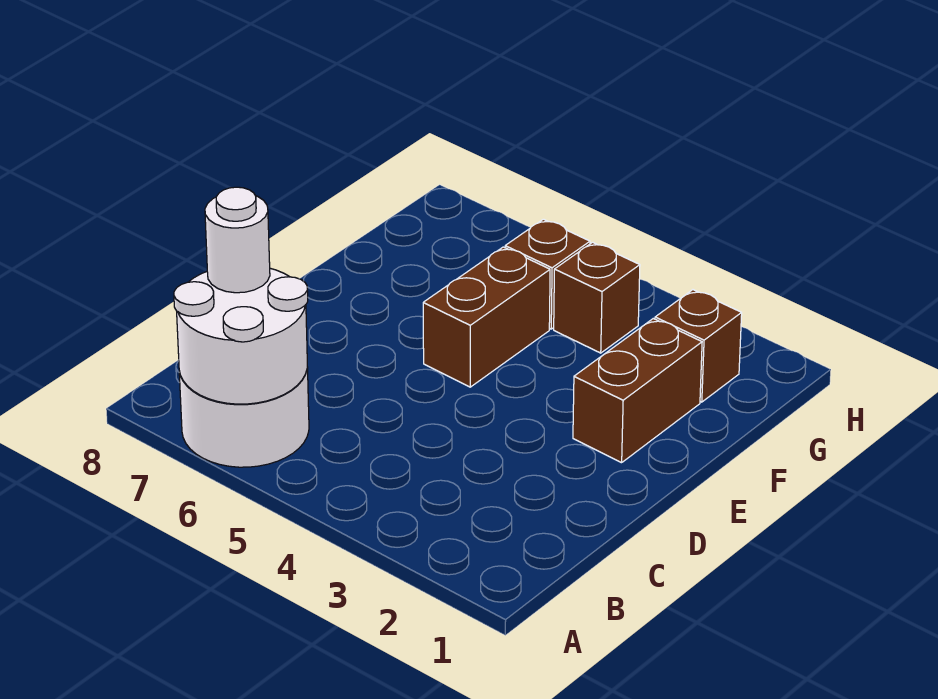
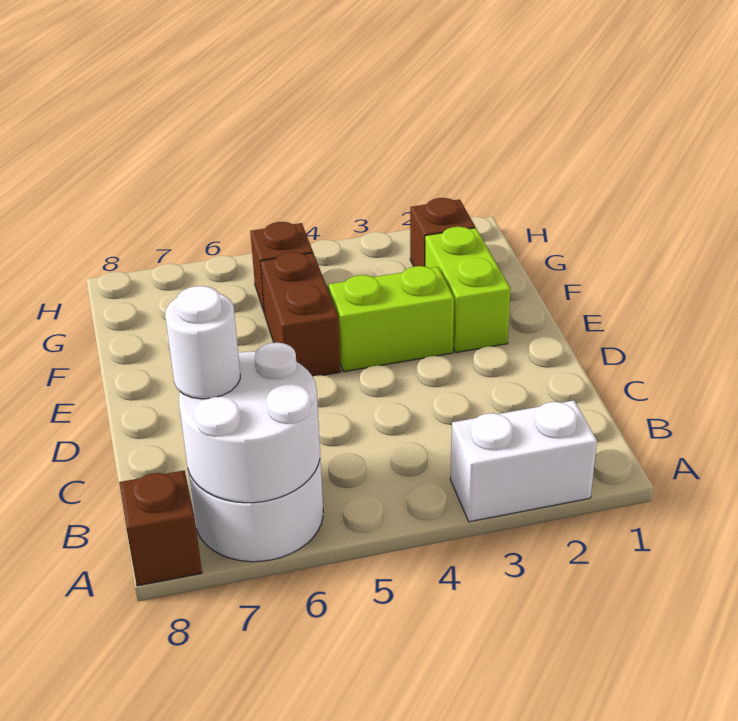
none -> white brick A2:A3 level 1
brown brick E2:F2 level 1 -> lime brick E2:F2 level 1
none -> lime brick E3:E4 level 1
brown brick G4 level 1 -> brown brick A8 level 1

